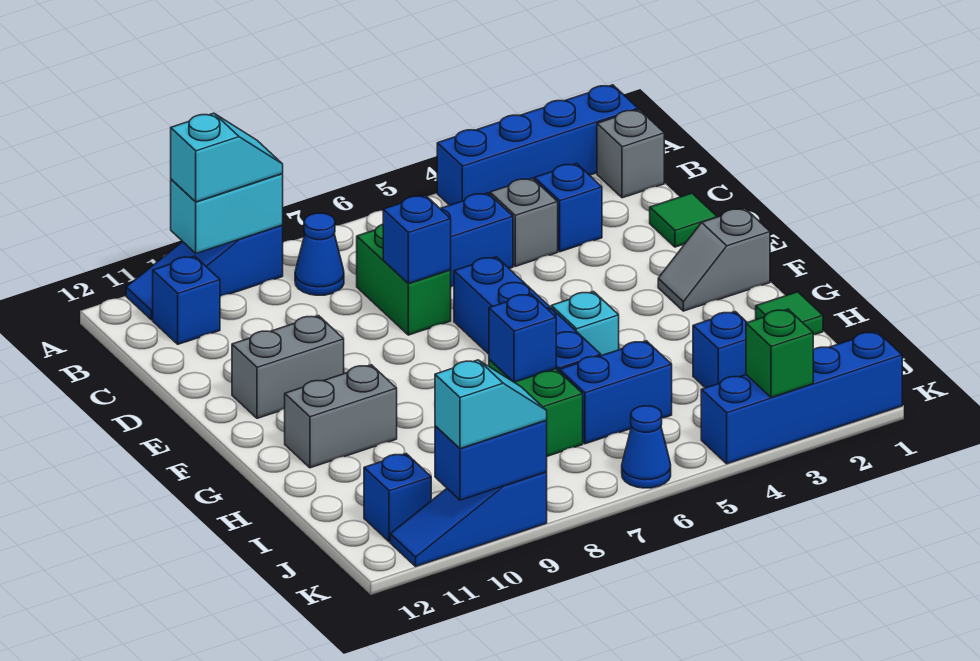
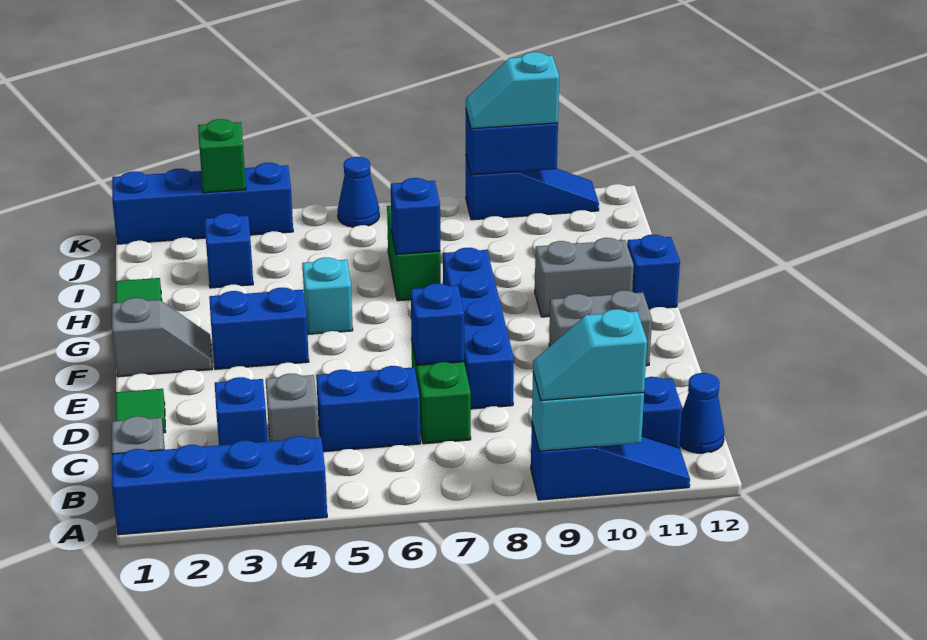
blue cone B8 level 1 -> blue cone B12 level 1
blue brick E6:H6 level 1 -> blue brick D8:G8 level 1
blue brick I5:I6 level 1 -> blue brick F3:F4 level 1
blue brick J11 level 1 -> blue brick G12 level 1

